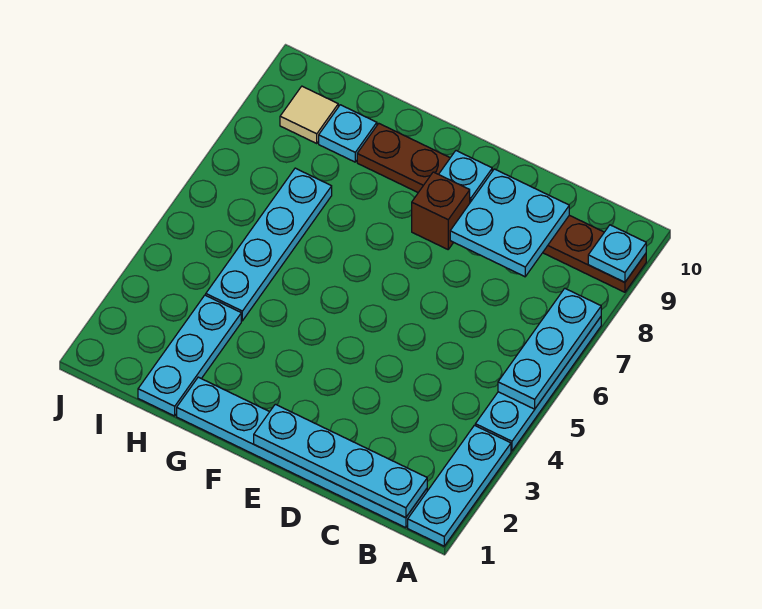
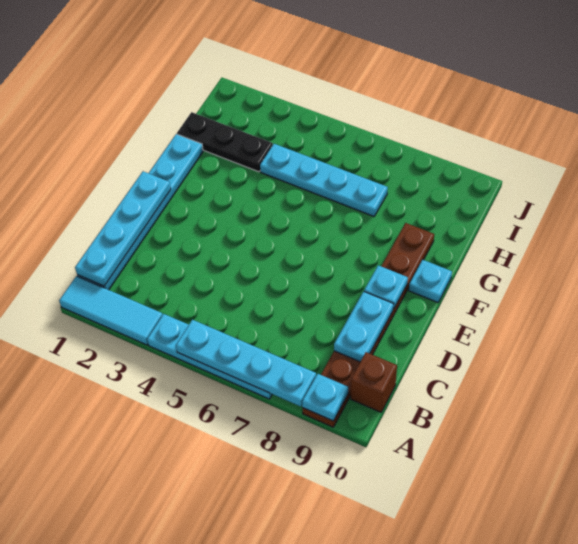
cyan plate A1:A3 level 1 -> cyan tile A1:A3 level 1
cyan plate A5:A7 level 2 -> cyan plate A5:A8 level 2
cyan plate C8:D9 level 2 -> cyan plate C9:D9 level 2
brown brick E8 level 1 -> brown brick B10 level 1
cyan plate H1:H3 level 1 -> black plate H1:H3 level 1
cyan plate H9 level 1 -> cyan plate F10 level 1
tan tile I9 level 1 -> none

